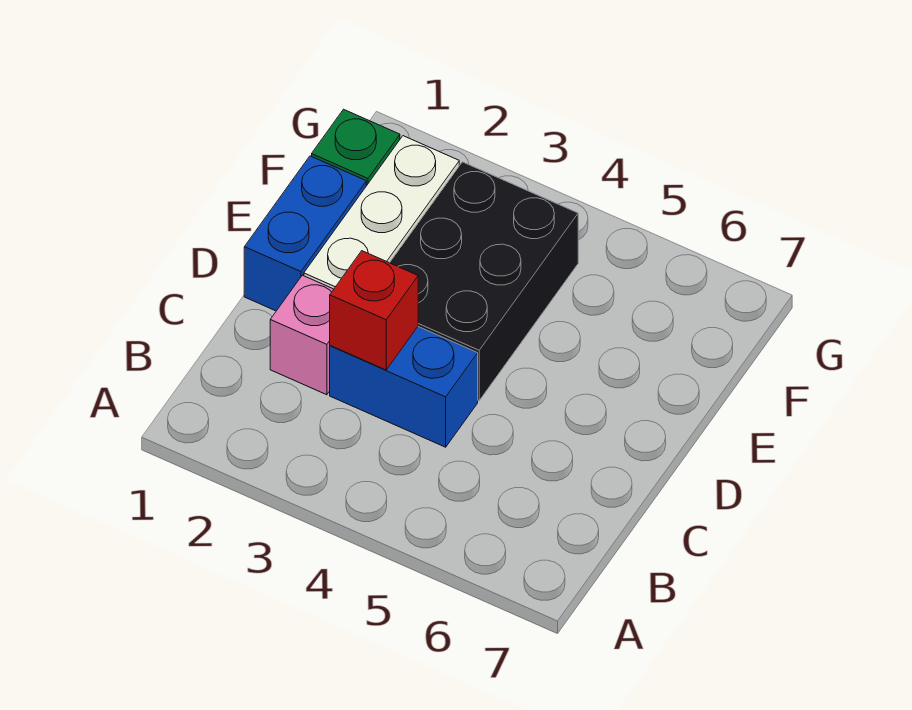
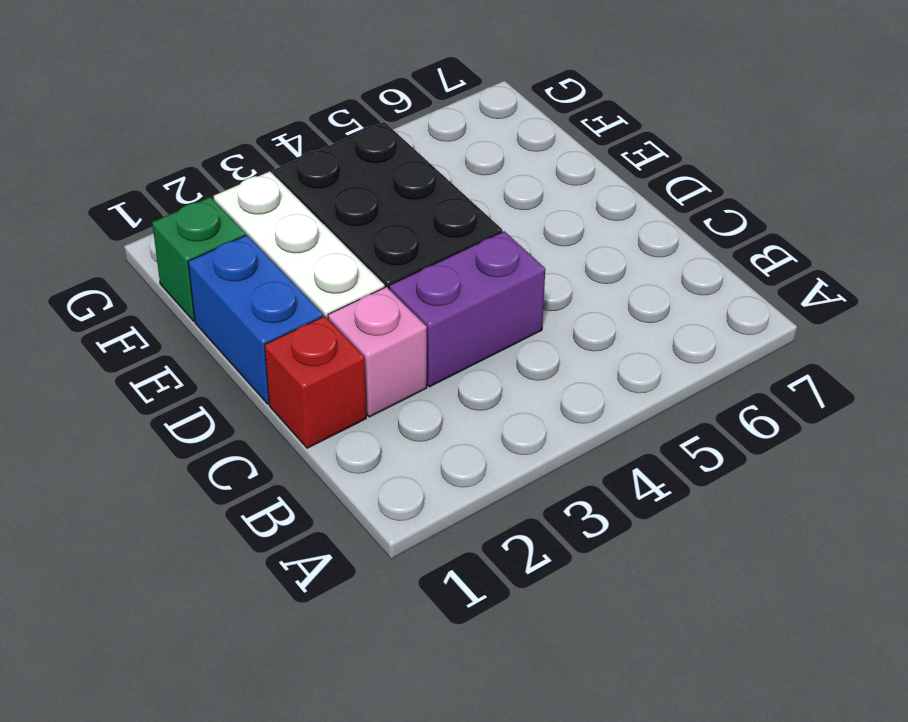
blue brick C3:C4 level 1 -> purple brick C3:C4 level 1
red brick C3 level 2 -> red brick C1 level 1

